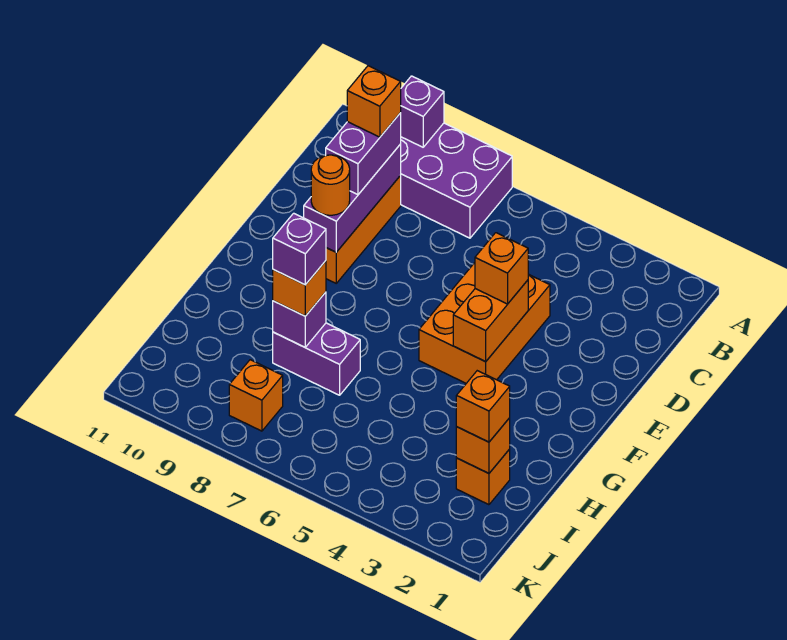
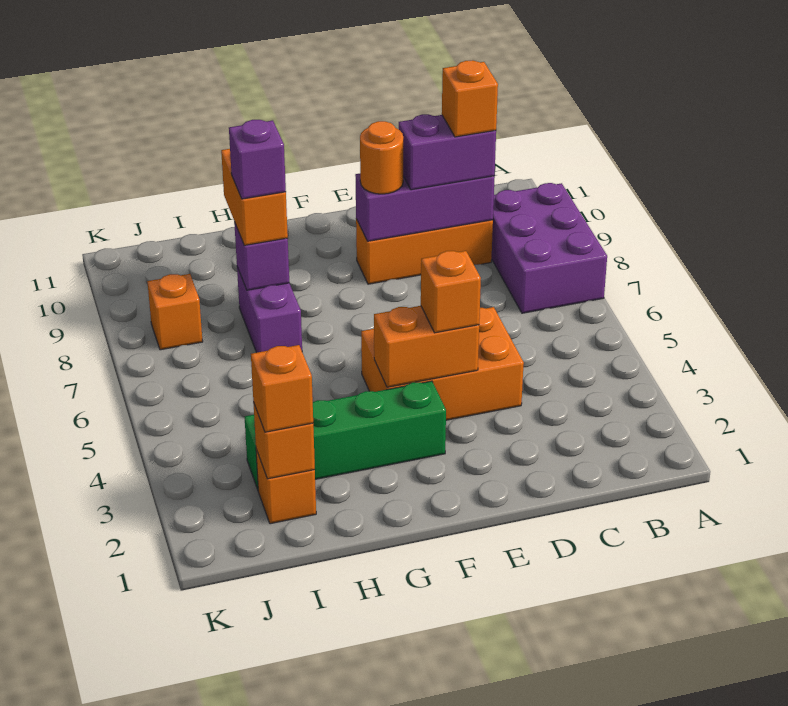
purple brick A9 level 2 -> none
none -> green brick F3:I3 level 1
orange brick H8 level 3 -> orange brick H8:H9 level 3

